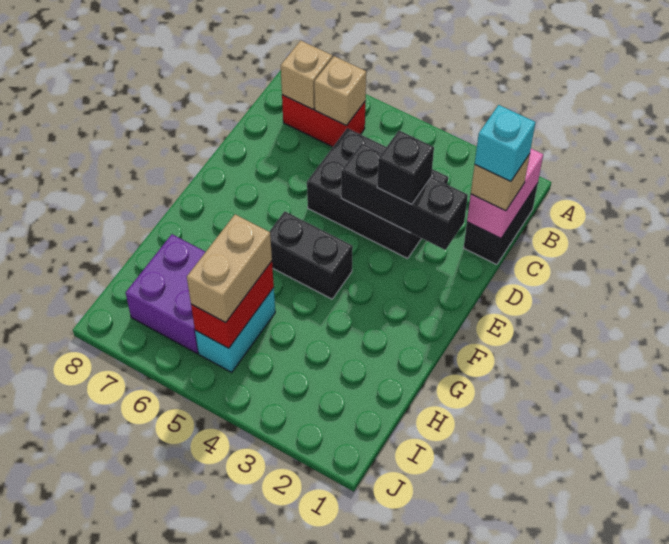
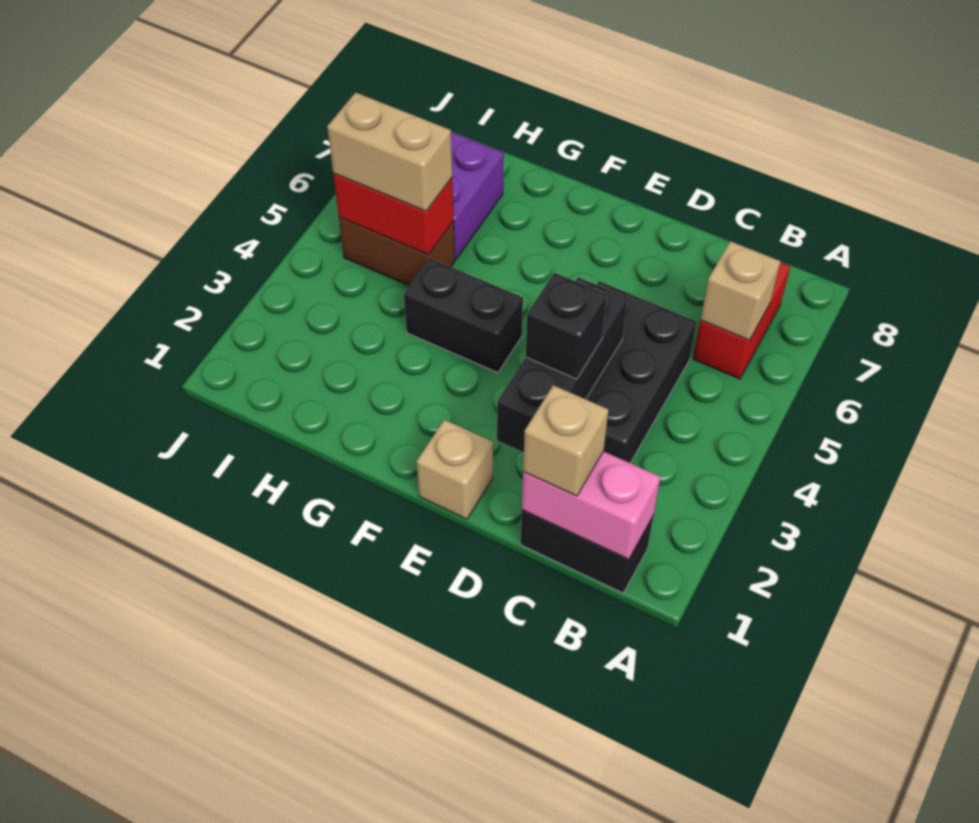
tan brick B7 level 2 -> tan brick E1 level 1
cyan brick C1 level 4 -> none
black brick F4:F5 level 1 -> black brick F4:G4 level 1
cyan brick H5:I5 level 1 -> brown brick H5:I5 level 1

